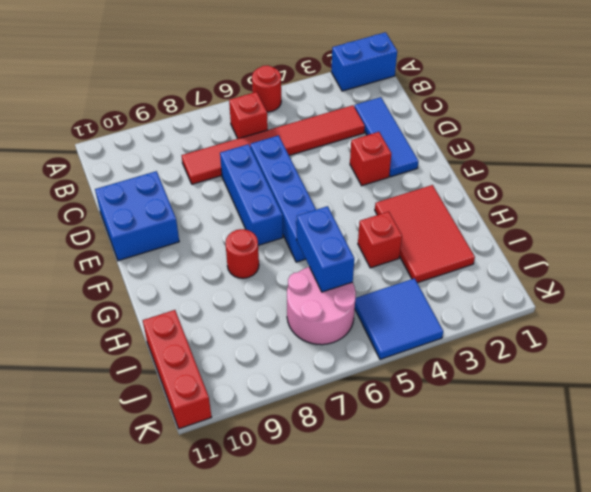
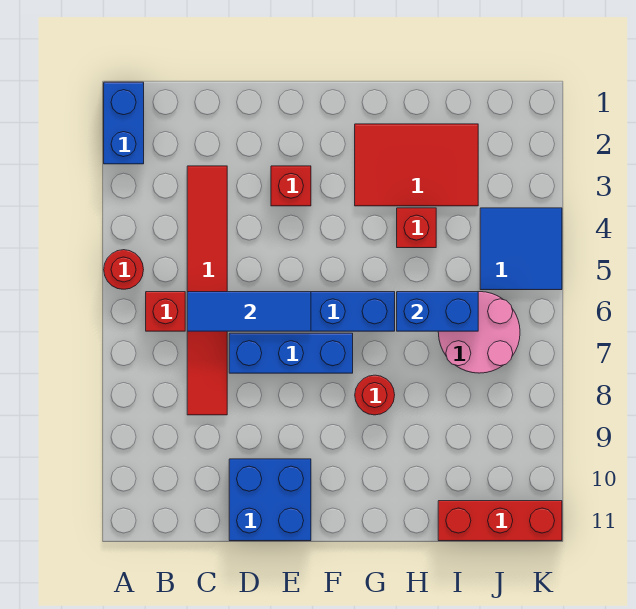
blue tile C2:E2 level 1 -> blue tile C6:E6 level 2

